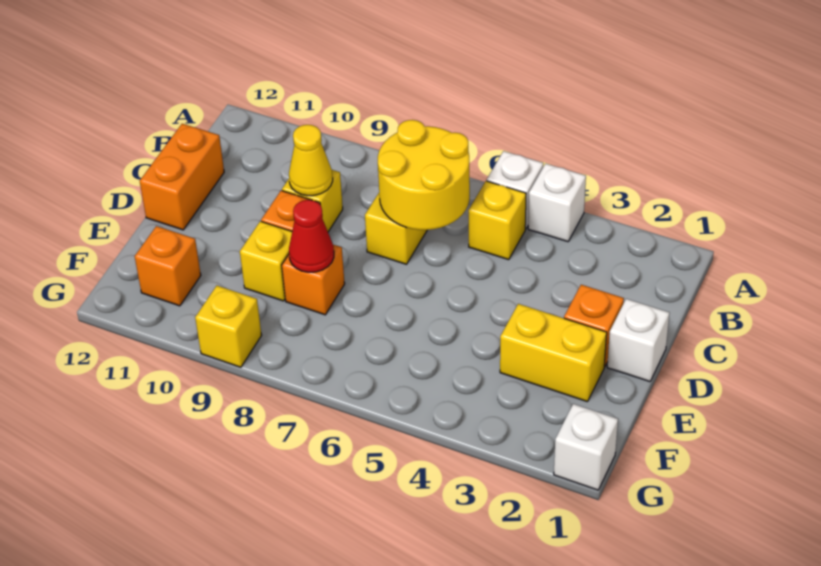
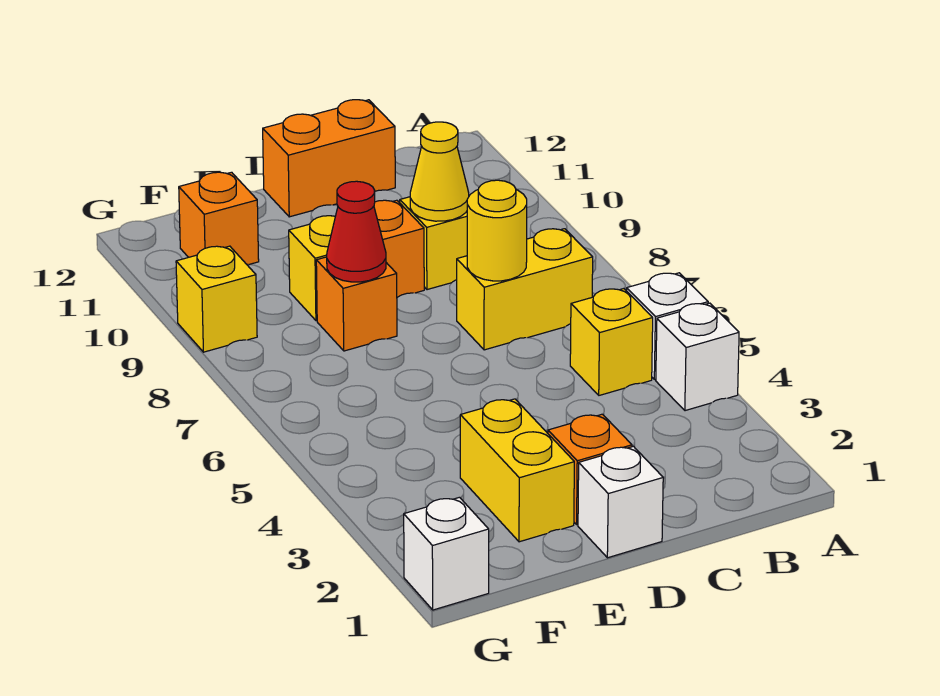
yellow round brick B6:C7 level 2 -> yellow round brick C7 level 2

